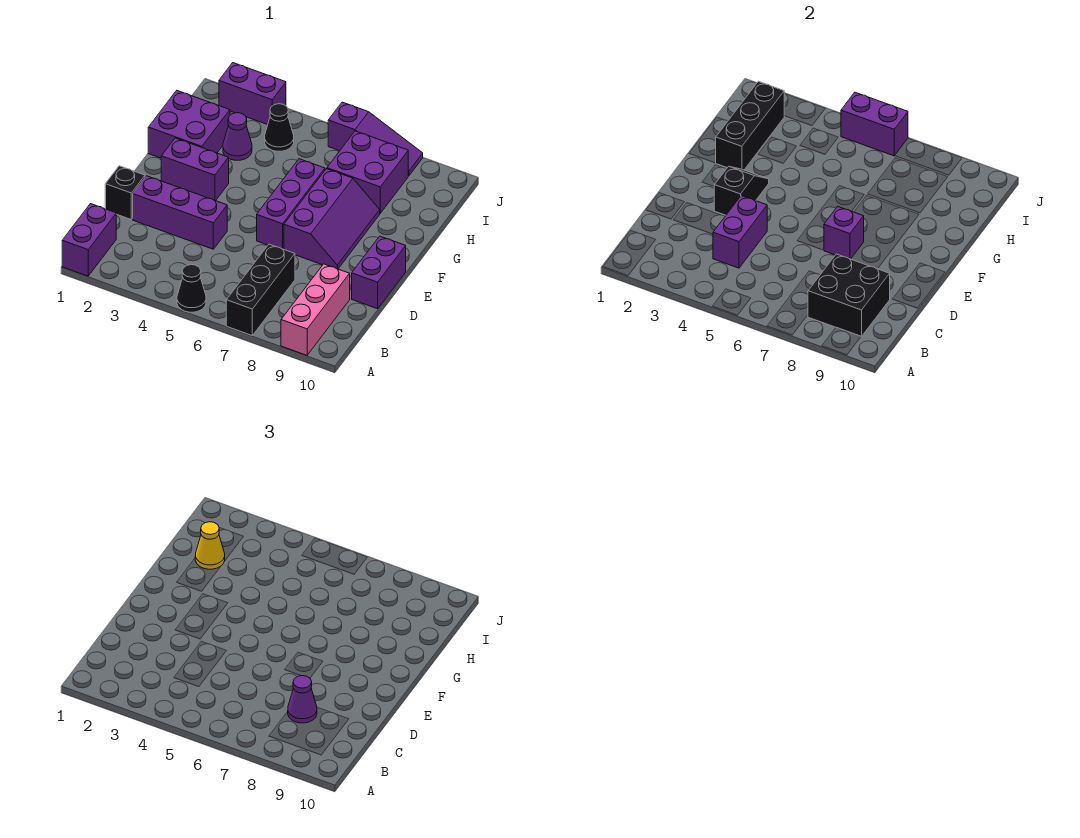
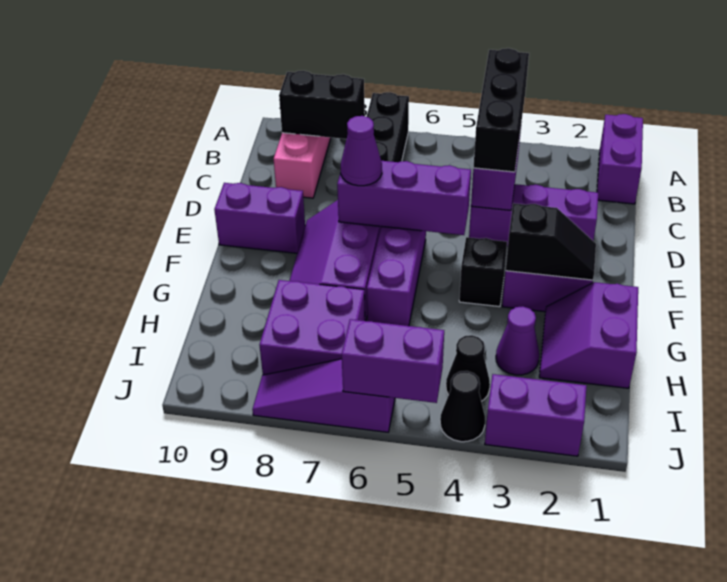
black cone A5 level 1 -> black cone J4 level 1
black brick B8:C9 level 2 -> black brick B8:B9 level 2
purple cone C8 level 3 -> purple cone E7 level 3
black brick D1 level 1 -> black brick F4 level 1
purple brick D10:E10 level 1 -> purple brick E9:E10 level 1
black slope E3:F3 level 2 top E -> black slope F2:F3 level 2 top 3
purple brick E7 level 2 -> purple brick E5:E7 level 2
purple brick G1:H2 level 1 -> purple slope G1:H2 level 1 top 1
black brick G2:I2 level 2 -> black brick B4:D4 level 3
yellow cone H2 level 3 -> none

